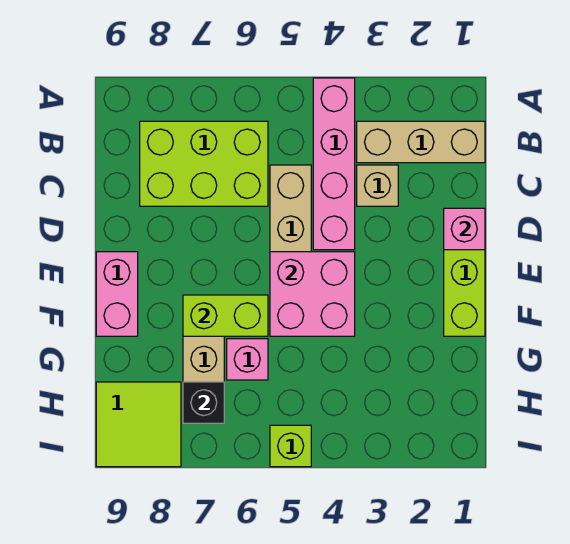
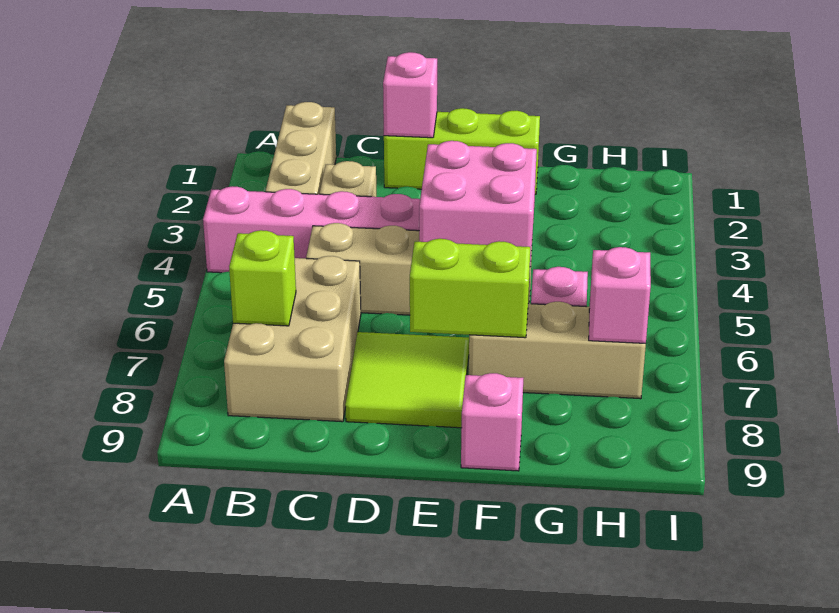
lime brick B6:C8 level 1 -> tan brick B6:C8 level 1
pink brick E9:F9 level 1 -> pink brick F9 level 1
lime brick F6:F7 level 2 -> lime brick E7:F7 level 2
black brick H7 level 2 -> pink brick H7 level 2
lime tile H8:I9 level 1 -> lime tile D7:E8 level 1
lime brick I5 level 1 -> lime brick B7 level 2

